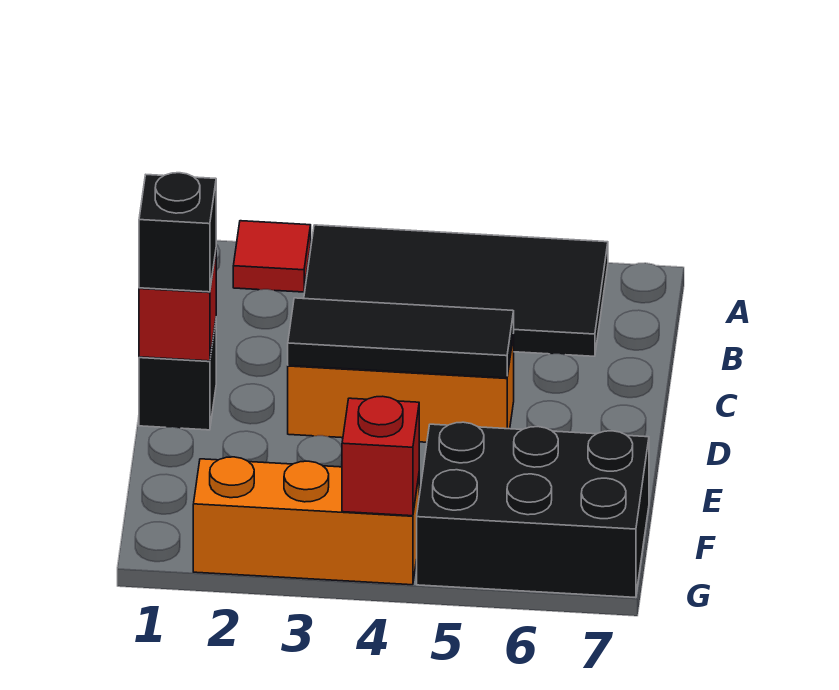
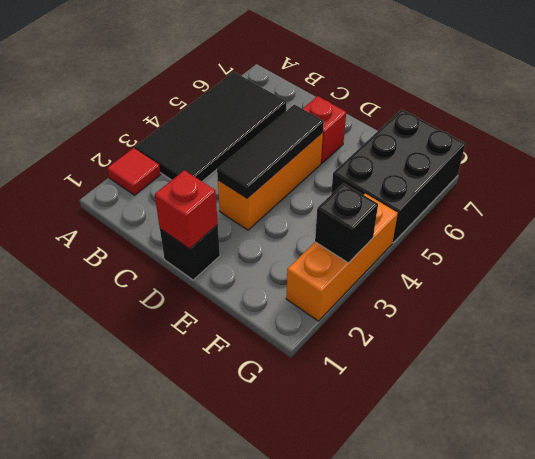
black brick D1 level 3 -> black brick G3 level 2
red brick G4 level 2 -> red brick D6 level 1

